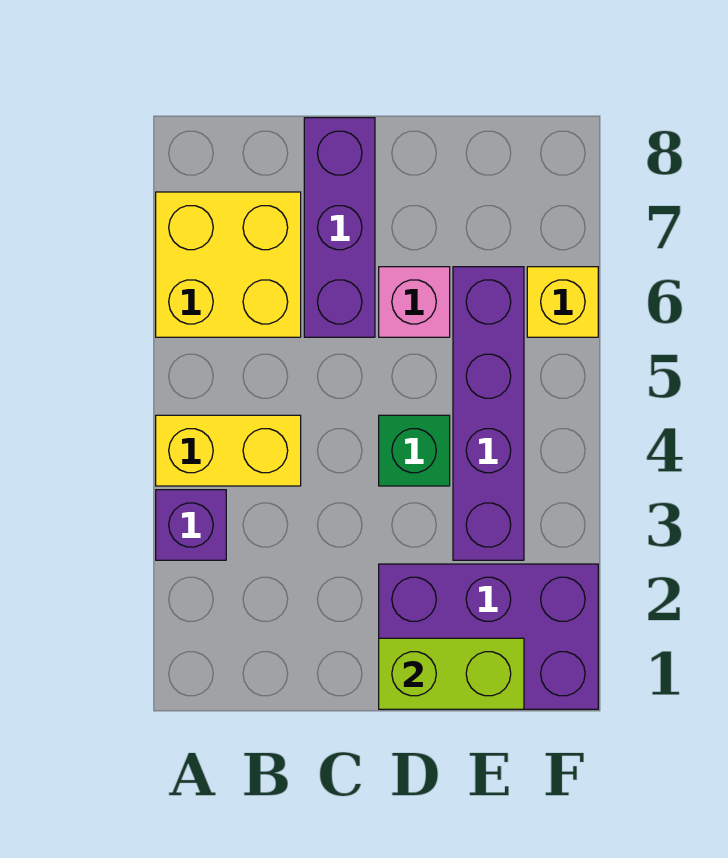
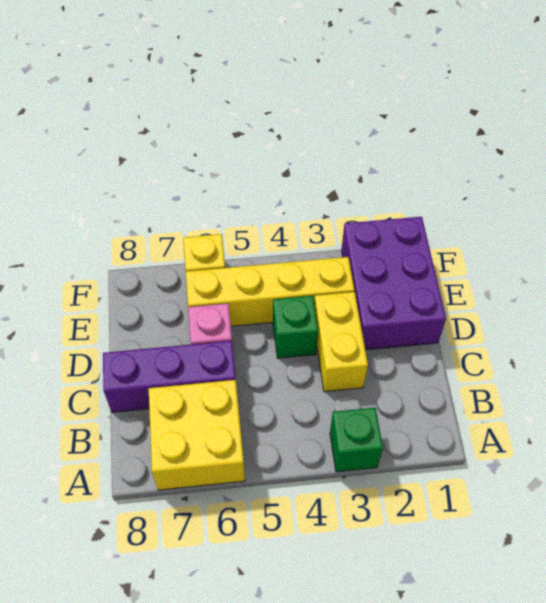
purple brick A3 level 1 -> green brick A3 level 1
yellow brick A4:B4 level 1 -> yellow brick C3:D3 level 1
lime brick D1:E1 level 2 -> none
purple brick E3:E6 level 1 -> yellow brick E3:E6 level 1

